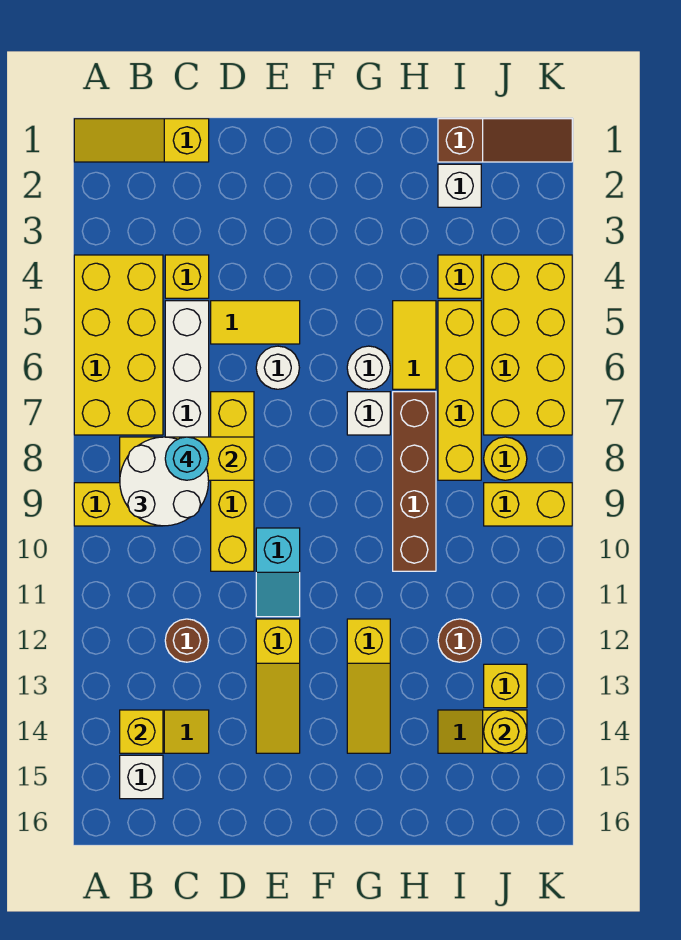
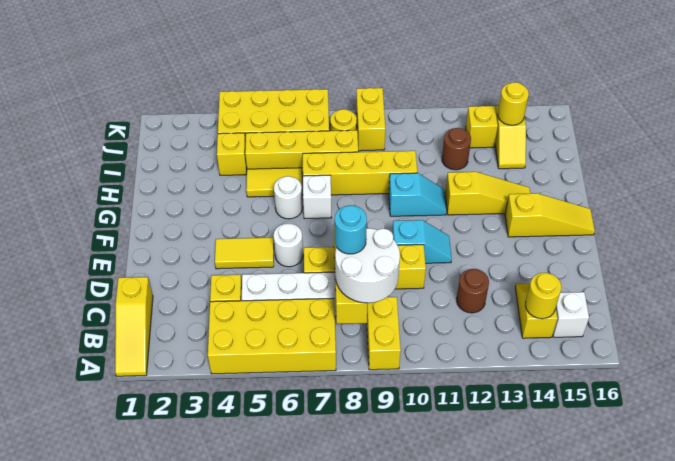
yellow brick B14 level 2 -> yellow round brick B14 level 2
yellow tile D5:E5 level 1 -> yellow tile E4:E5 level 1
yellow slope E12:E14 level 1 top 12 -> yellow slope F14:F16 level 1 top 14
none -> cyan slope G10:G11 level 1 top 10
brown brick H7:H10 level 1 -> yellow brick H7:H10 level 1
brown slope I1:K1 level 1 top I -> none
white brick I2 level 1 -> none

